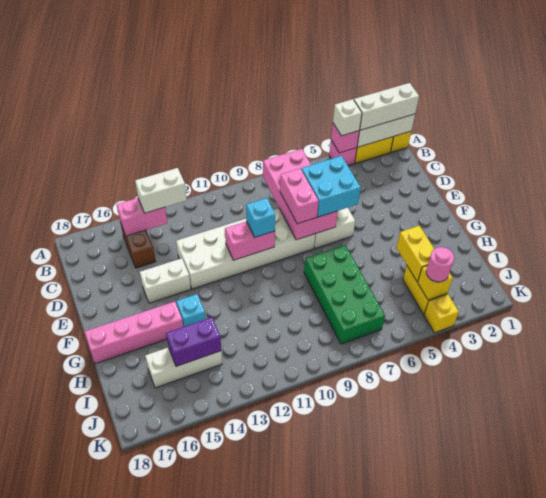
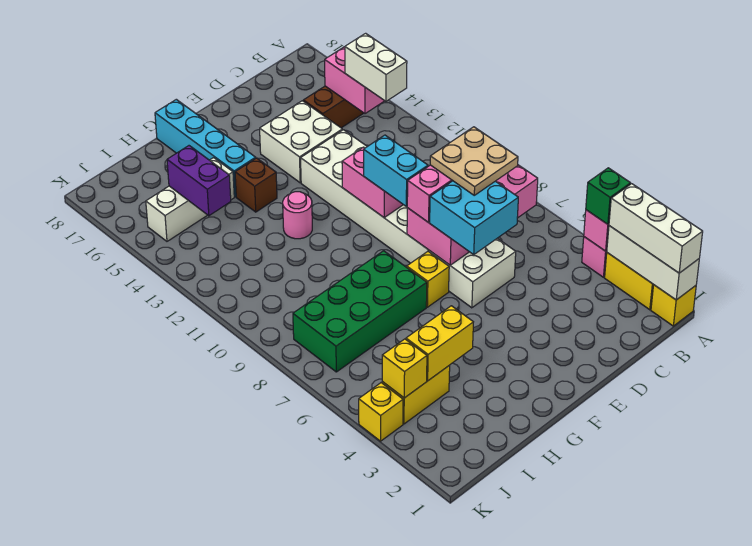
white brick A4 level 3 -> green brick A4 level 3
none -> tan plate C7:D8 level 4
cyan brick E10 level 3 -> cyan brick E9:E10 level 3
white brick E14:E15 level 1 -> white brick D14:E15 level 1
none -> yellow brick F7 level 1
cyan brick G14 level 1 -> brown brick G14 level 1
pink brick G15:G18 level 1 -> cyan brick G15:G18 level 1
white brick I14:I16 level 1 -> white brick H15:J15 level 1
pink round brick J4 level 3 -> pink round brick G12 level 1

